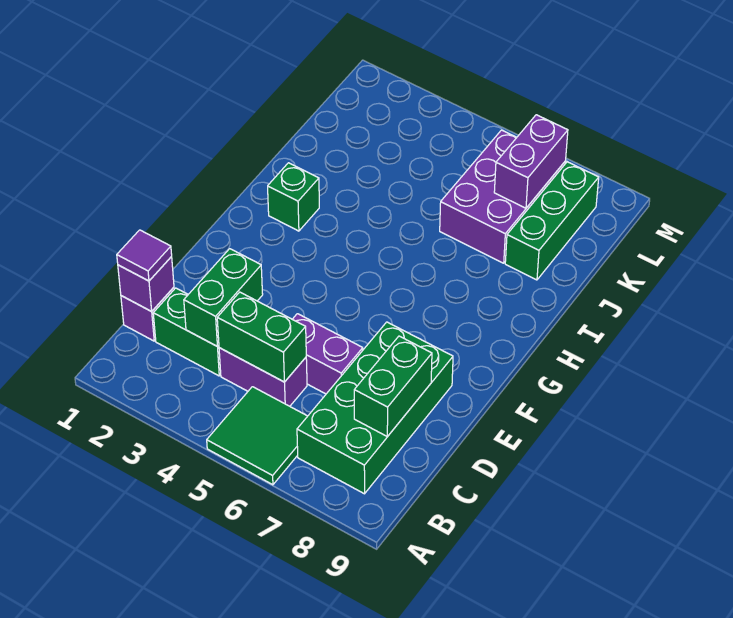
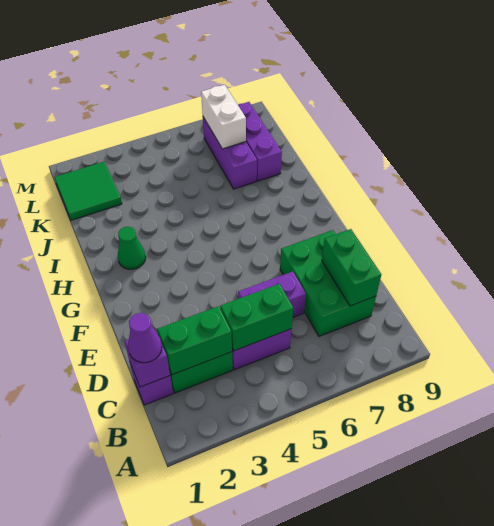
green tile A5:B6 level 1 -> green tile K1:L2 level 1
green brick B7:E8 level 1 -> green brick C7:E8 level 1
purple tile C1 level 3 -> purple cone C1 level 3
green brick C3:D3 level 2 -> green brick C2:C3 level 2
green brick H2 level 1 -> green cone H2 level 1
purple brick J6:L7 level 1 -> purple brick J7:L7 level 1
green brick J8:L8 level 1 -> purple brick J8:L8 level 1
purple brick K7:L7 level 2 -> white brick K7:L7 level 2

